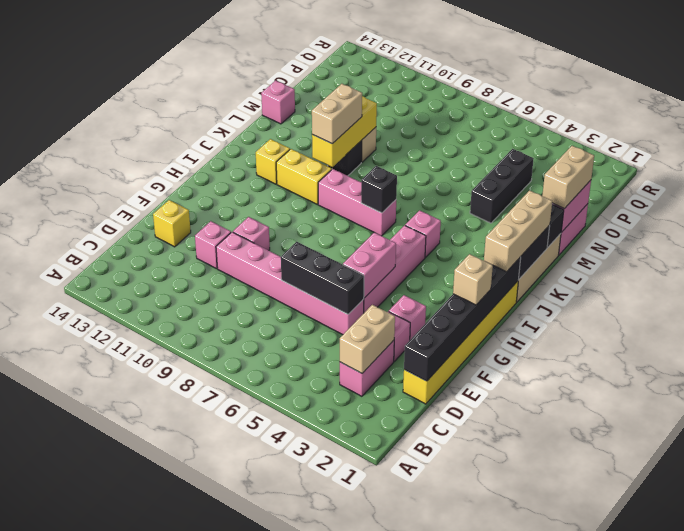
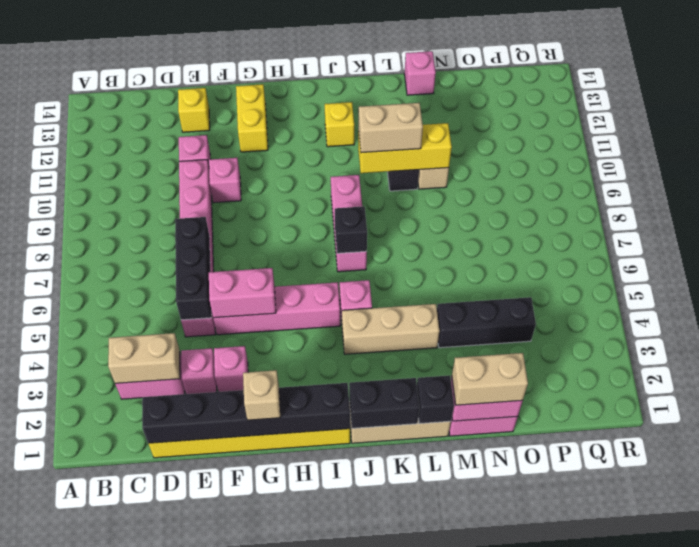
tan brick I1:K1 level 3 -> tan brick J4:L4 level 1
yellow brick J10:J11 level 1 -> yellow brick G12:G13 level 1

